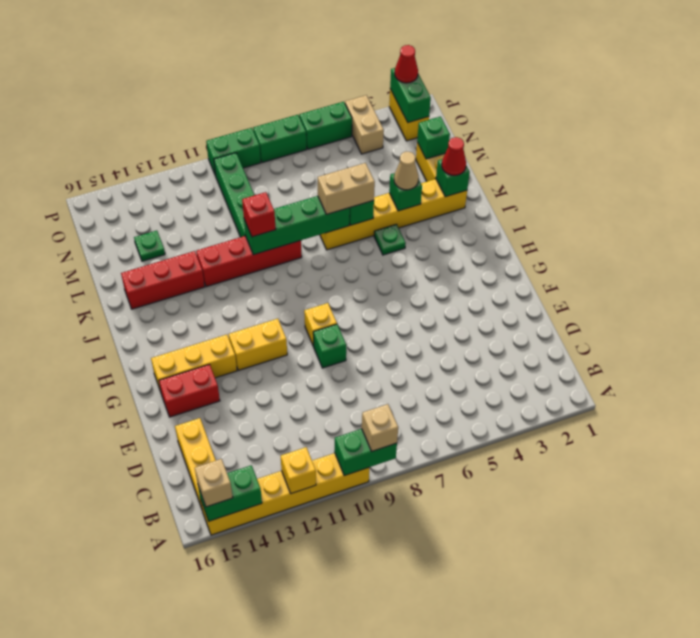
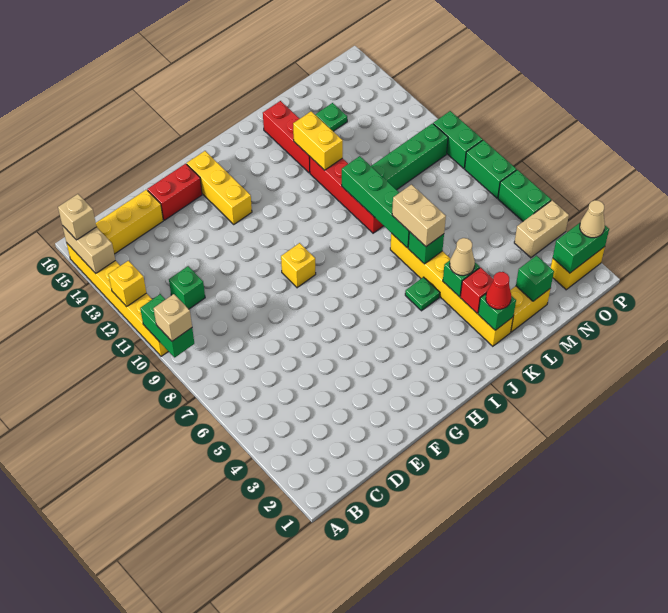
green brick A14:A15 level 2 -> tan brick A14:A15 level 2
green brick F9 level 1 -> green brick C11 level 1
red brick F14:F15 level 1 -> red brick E15:F15 level 1
yellow brick G11:G12 level 1 -> yellow brick K12:K13 level 2
red brick K10 level 3 -> red brick K3 level 2
red cone P2 level 3 -> tan cone P2 level 3

